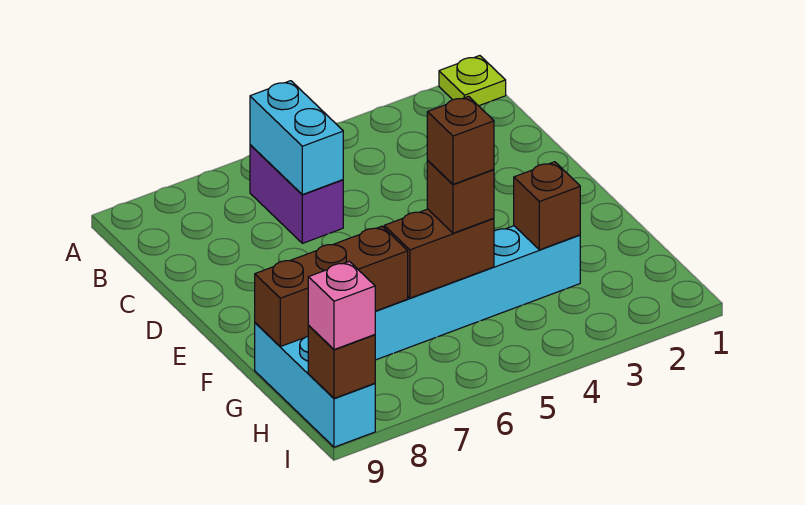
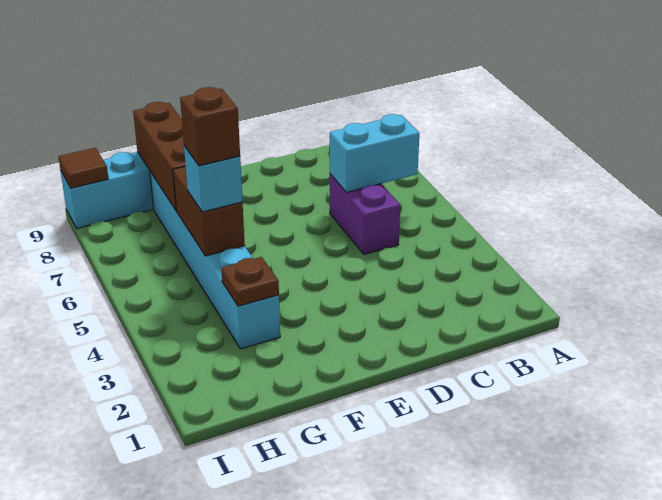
lime plate A1 level 1 -> none
purple brick B6:C6 level 1 -> purple brick C5:C6 level 1
brown brick G3 level 2 -> brown plate G3 level 2
brown brick G5 level 3 -> cyan brick G5 level 3
brown brick I9 level 2 -> brown tile I9 level 2
pink brick I9 level 3 -> none

